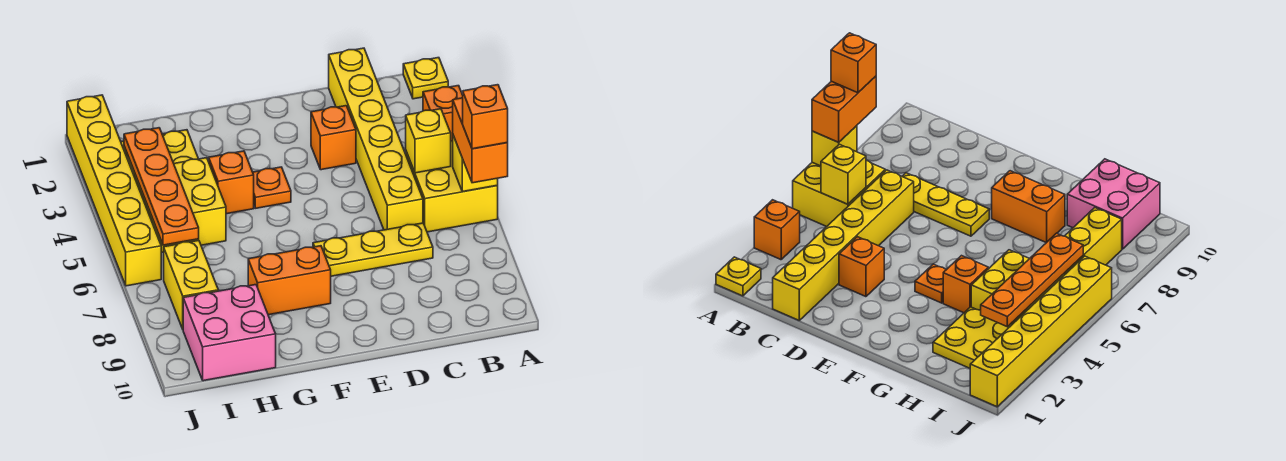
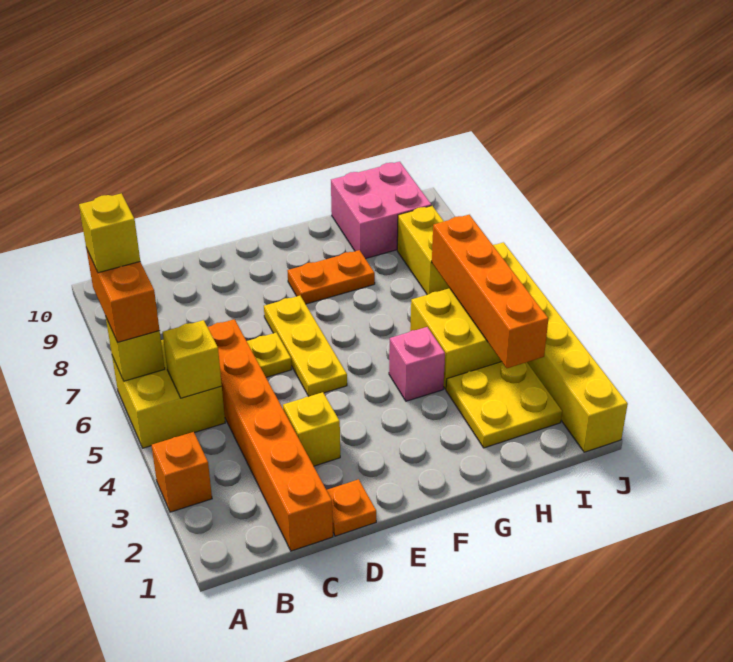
yellow plate A1 level 1 -> yellow plate D6 level 1
orange brick A7 level 4 -> yellow brick A7 level 4
yellow brick C1:C6 level 1 -> orange brick C1:C6 level 1
yellow plate C7:E7 level 1 -> yellow plate E5:E7 level 1
orange brick D3 level 1 -> yellow brick D3 level 1
orange plate F4 level 1 -> orange plate D1 level 1
orange brick F8:G8 level 1 -> orange plate F8:G8 level 1
orange brick G4 level 1 -> pink brick G4 level 1
orange plate I3:I6 level 2 -> orange brick I3:I6 level 2

